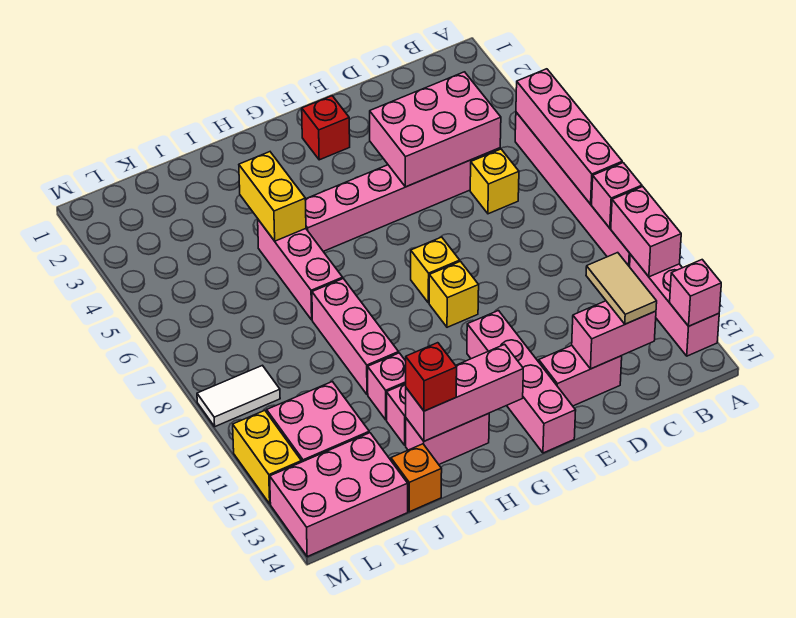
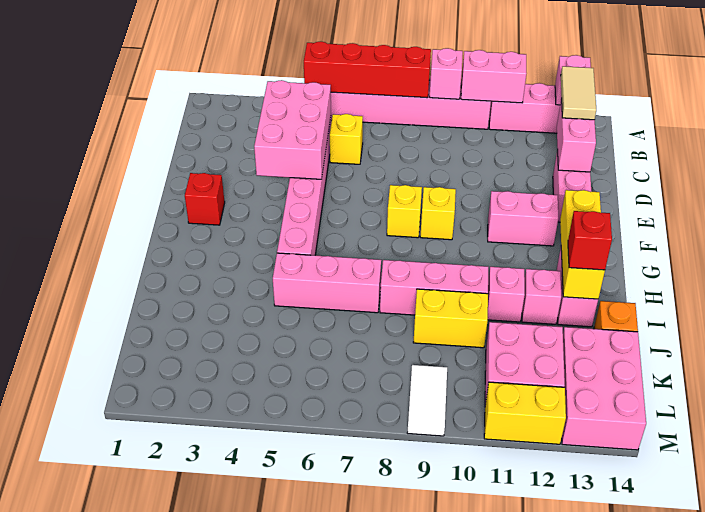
pink brick A5:A8 level 2 -> red brick A5:A8 level 2
tan tile C12:C13 level 3 -> tan tile B13:C13 level 3
pink brick F11:F14 level 1 -> pink brick F11:F12 level 1
pink brick G13:I13 level 2 -> yellow brick G13:I13 level 2
yellow brick I4:I5 level 2 -> yellow brick J9:J10 level 1

